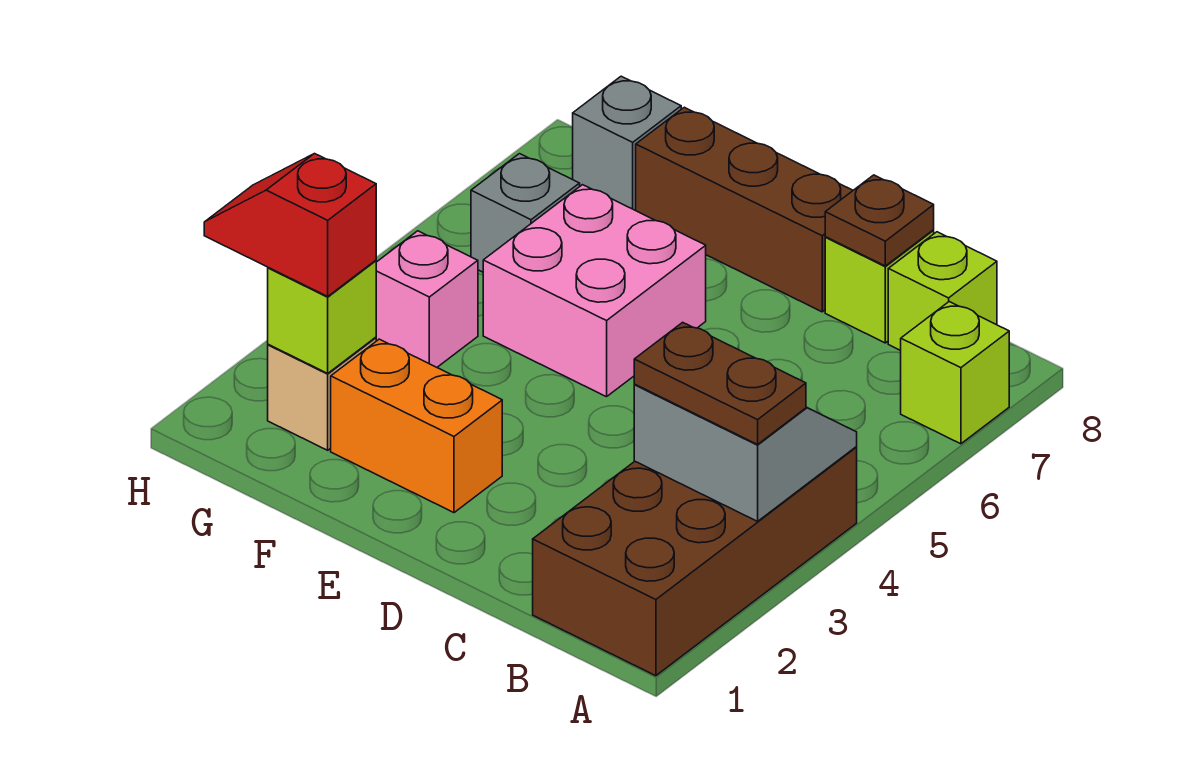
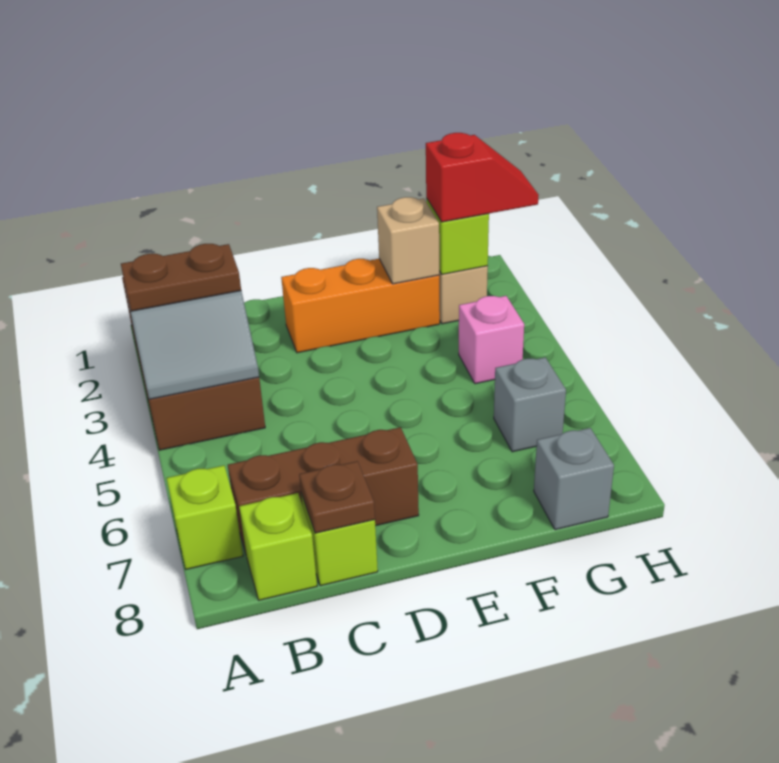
brown brick D8:F8 level 1 -> brown brick B7:D7 level 1
orange brick E2:F2 level 1 -> orange brick D2:F2 level 1
pink brick E5:F6 level 1 -> none
none -> tan brick F2 level 2

